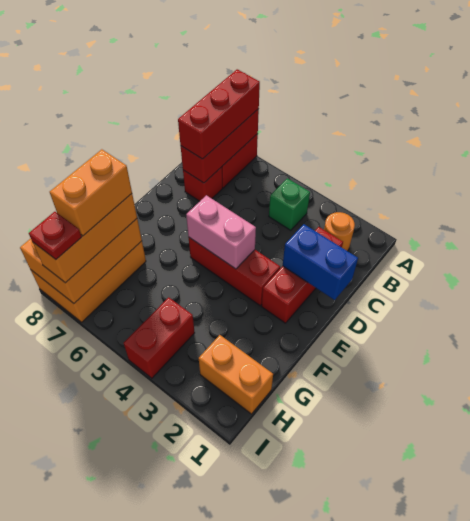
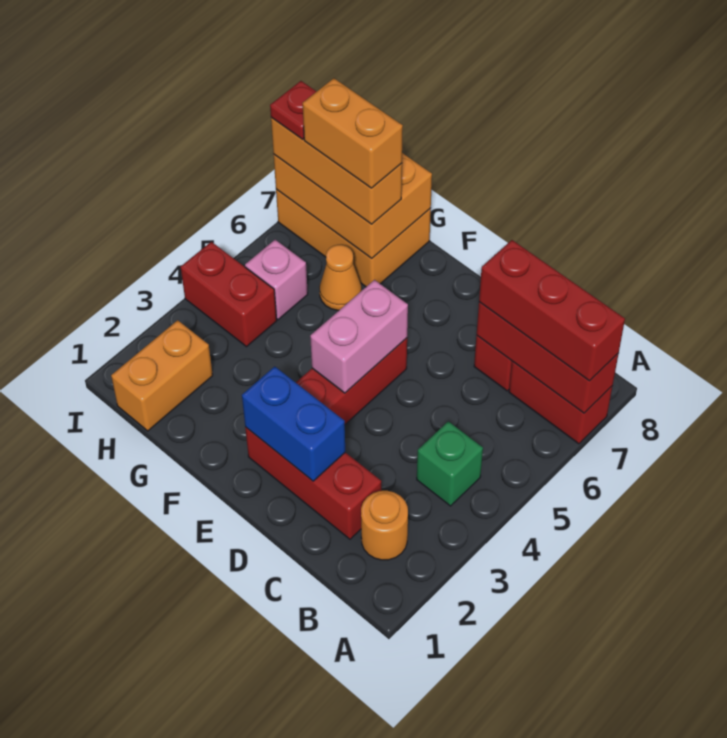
blue brick D1:D2 level 2 -> blue brick D2:E2 level 2
none -> orange cone G6 level 1
none -> pink brick H5 level 1

